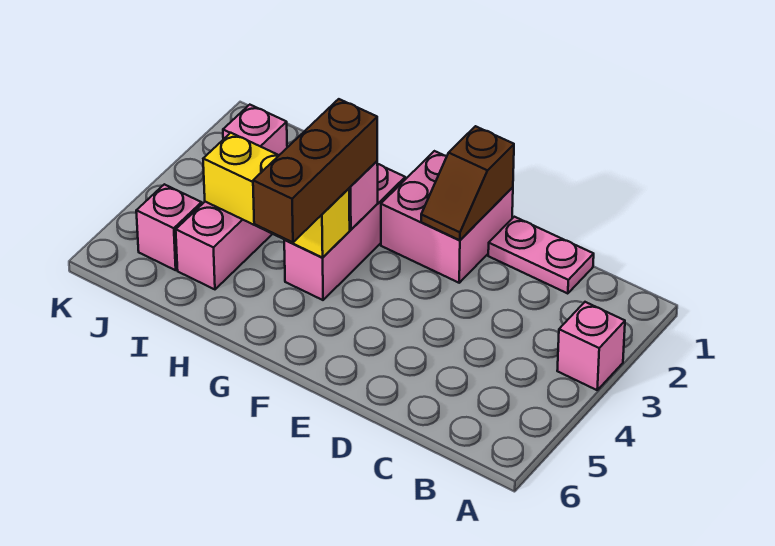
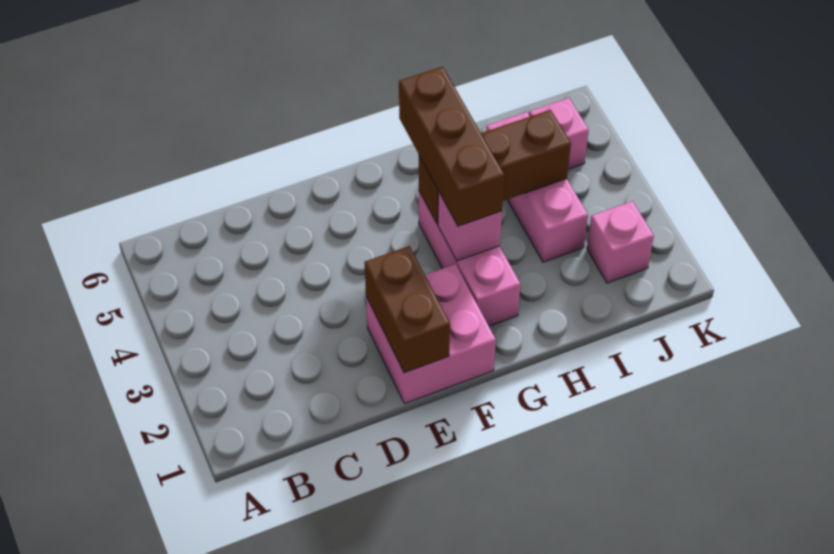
pink brick A3 level 1 -> none
pink plate C1:D1 level 1 -> none
brown slope E1:E2 level 2 top 1 -> brown brick E1:E2 level 2
yellow brick G4:I4 level 2 -> brown brick G4:I4 level 2

